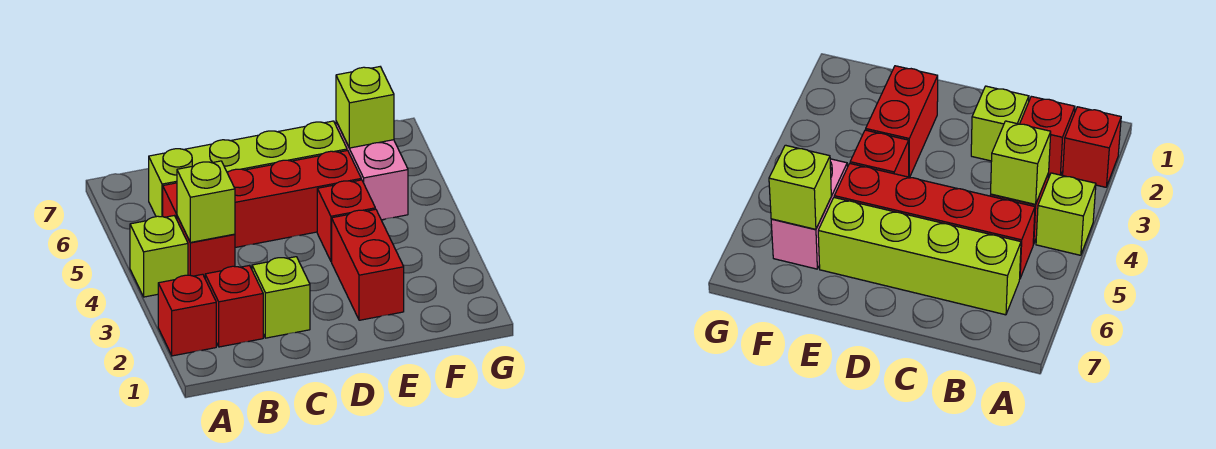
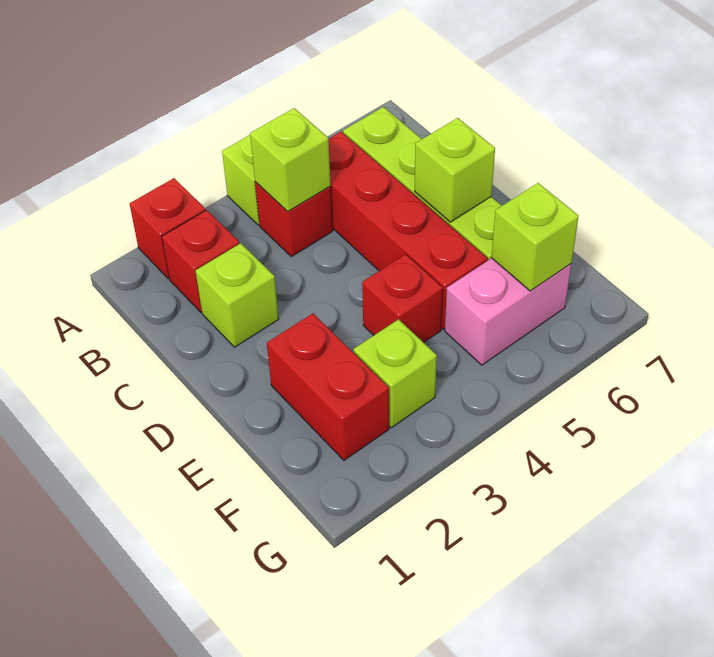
none -> lime brick D6 level 2
red brick E2:E3 level 1 -> red brick E2:F2 level 1
none -> lime brick F3 level 1

